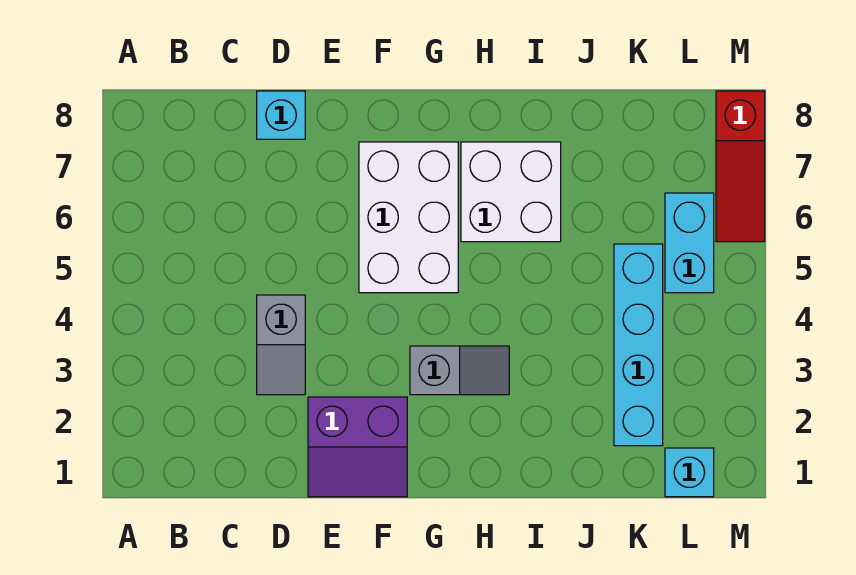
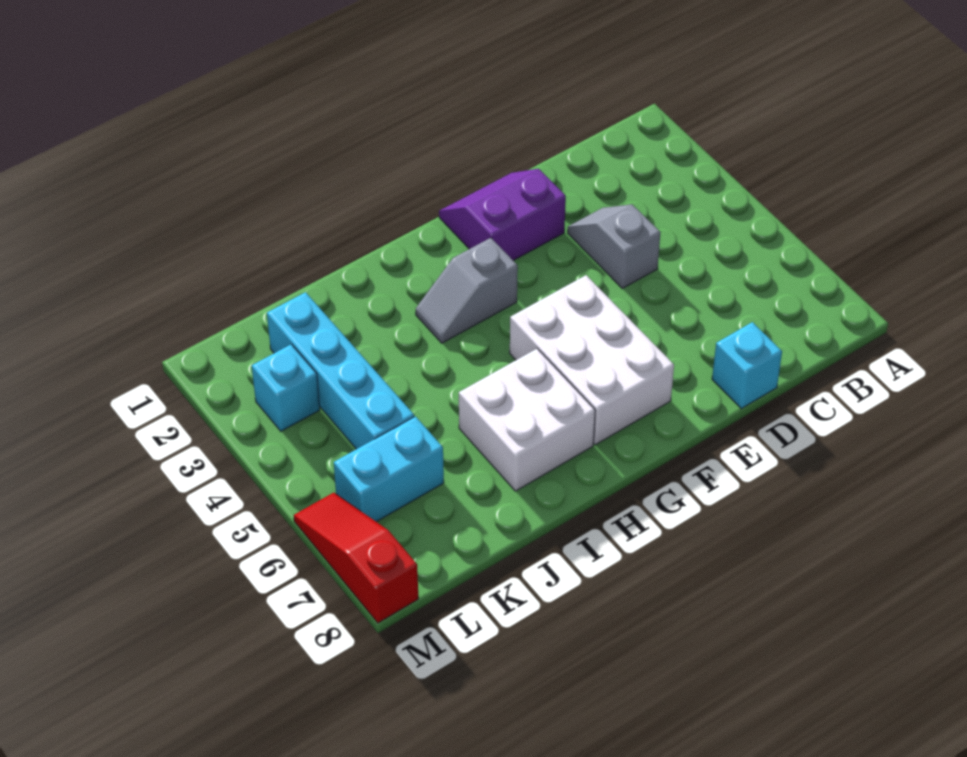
cyan brick L1 level 1 -> cyan brick L3 level 1
cyan brick L5:L6 level 1 -> cyan brick K6:L6 level 1

